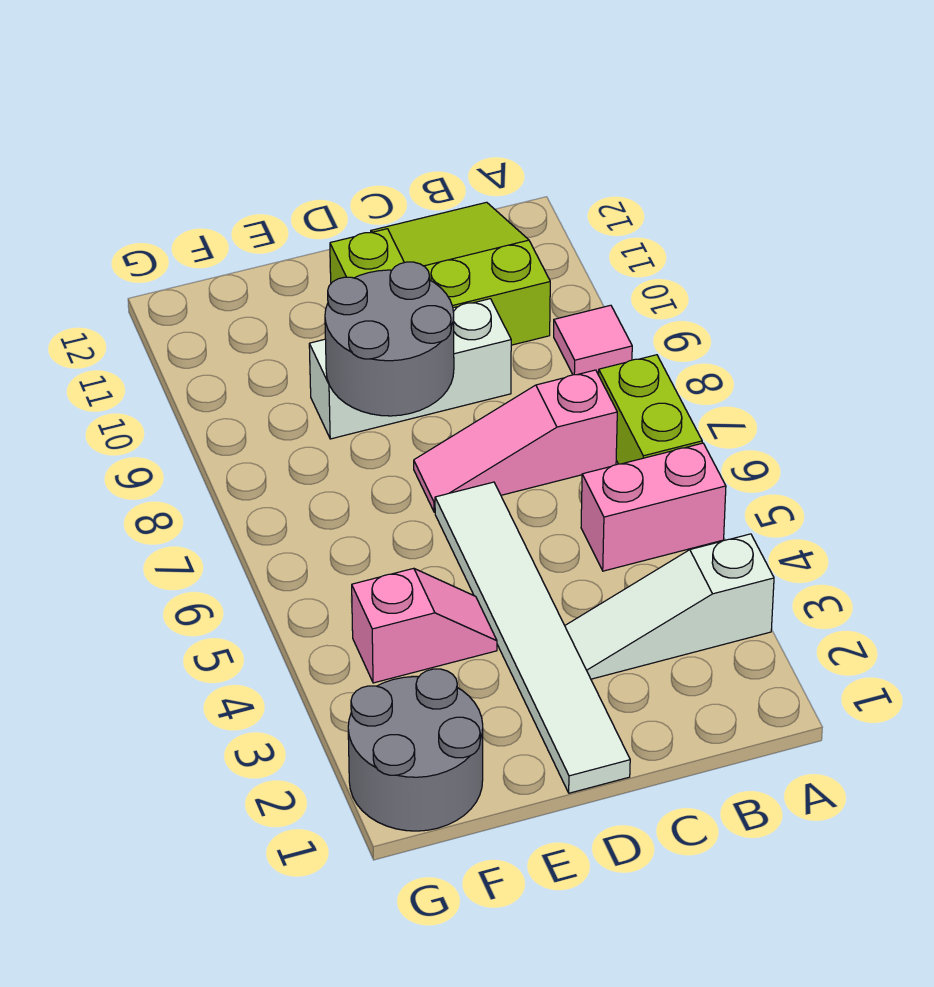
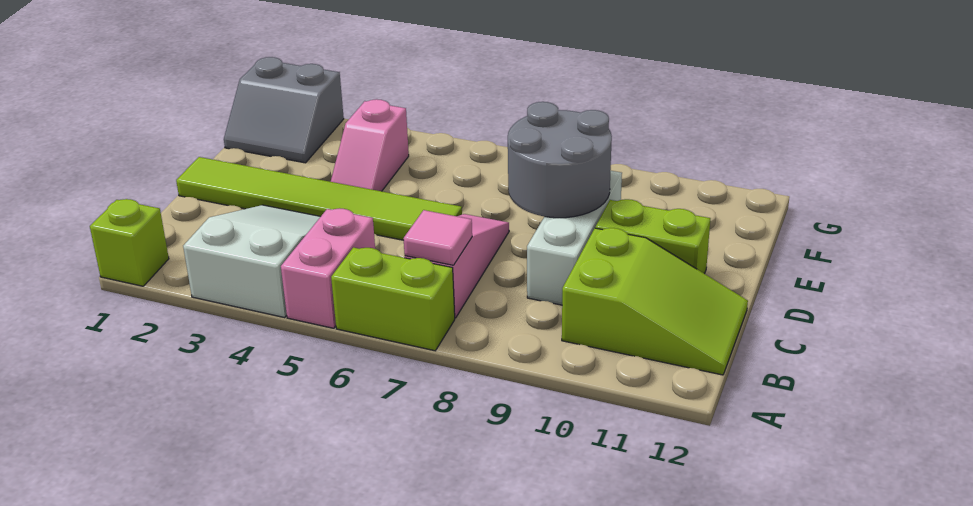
none -> lime brick A1 level 1
white slope A3:C3 level 1 top A -> white slope A3:C4 level 1 top A
pink tile A9 level 1 -> pink tile B7 level 2
white tile D1:D6 level 1 -> lime tile D1:D6 level 1
grey round brick F1:G2 level 1 -> grey slope F1:G2 level 1 top G

